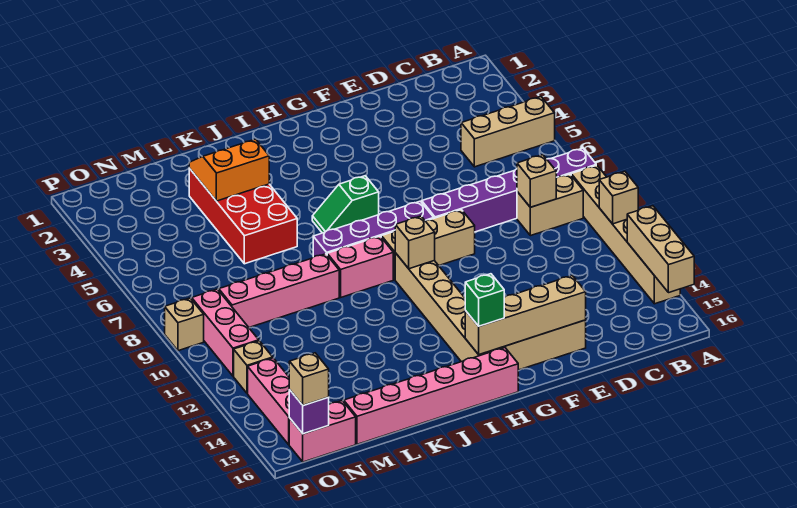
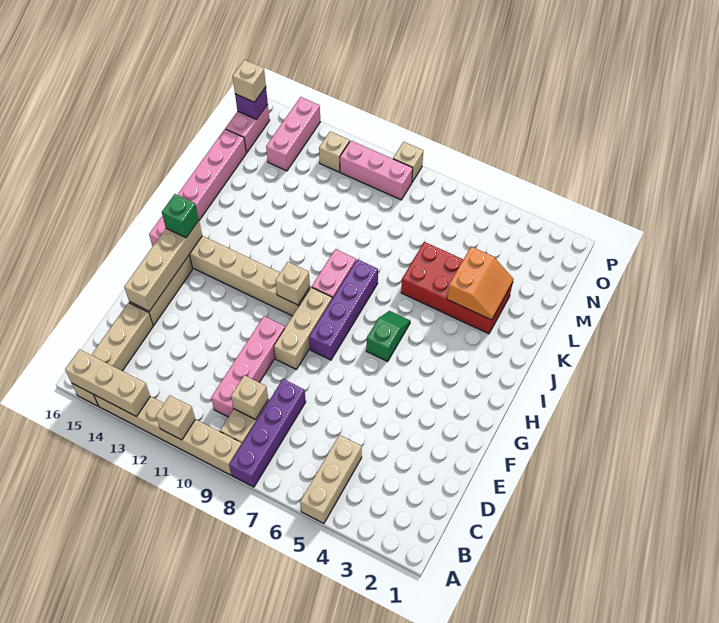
purple brick A8:F8 level 1 -> purple brick A8:D8 level 1
none -> tan brick A15:D15 level 1
pink brick K9:N9 level 1 -> pink brick C10:F10 level 1
pink brick O13:O15 level 1 -> pink brick N14:P14 level 1

